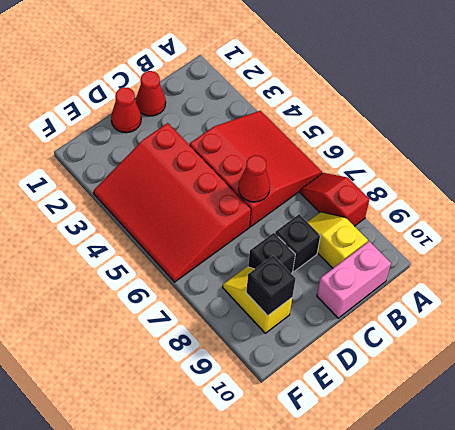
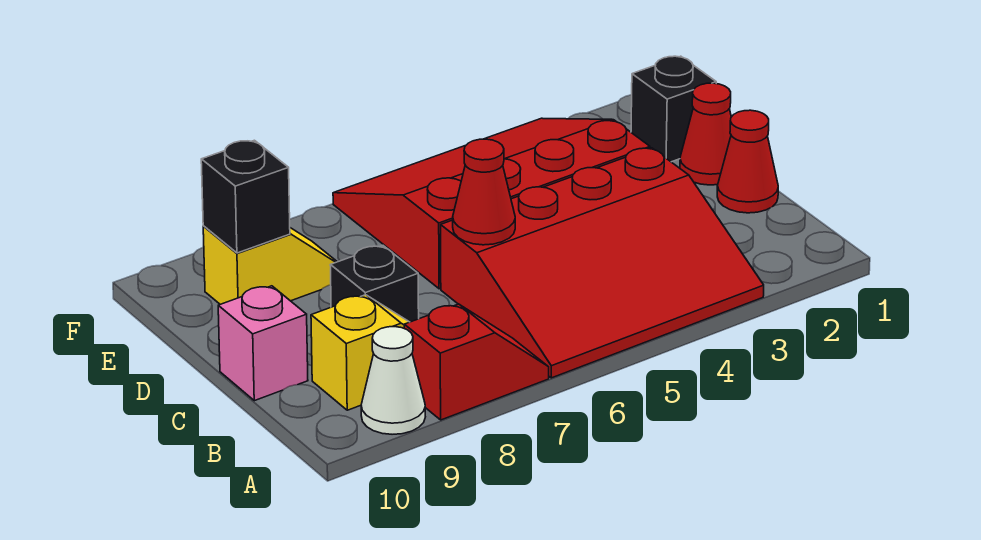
red slope A4:C6 level 1 top C -> red slope A3:C6 level 1 top C
none -> white cone A9 level 1
pink brick B10:C10 level 1 -> pink brick C10 level 1
black brick D8 level 1 -> black brick E1 level 1

